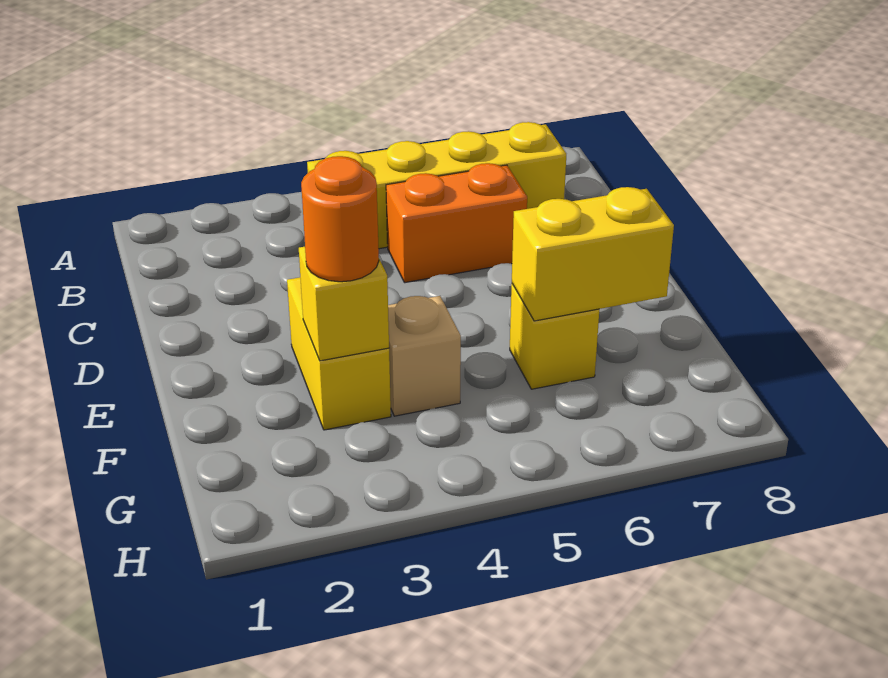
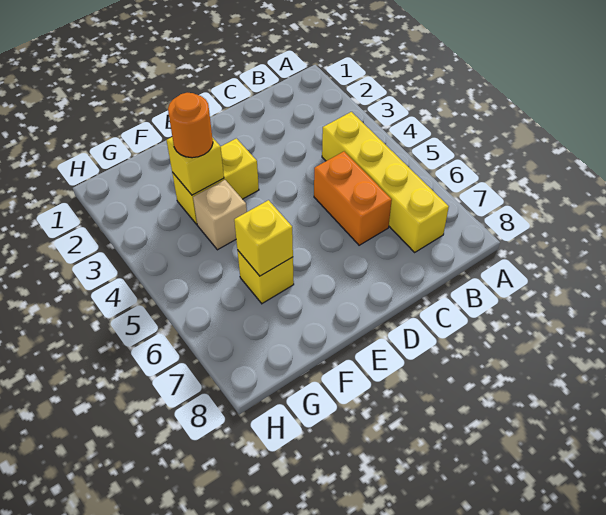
yellow brick F6:F7 level 2 -> yellow brick F6 level 2

